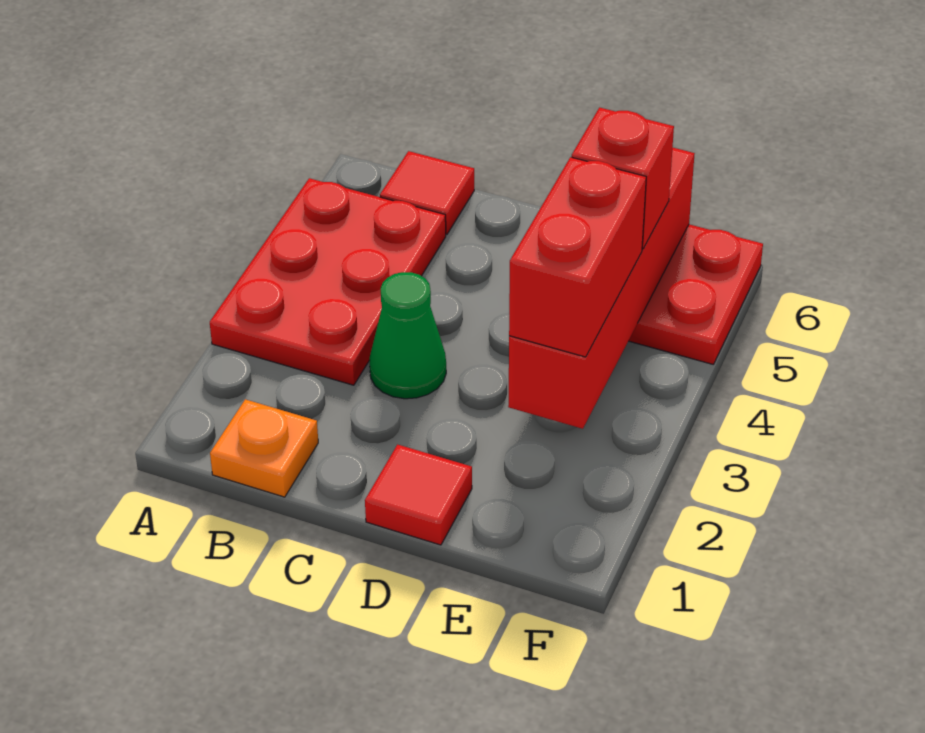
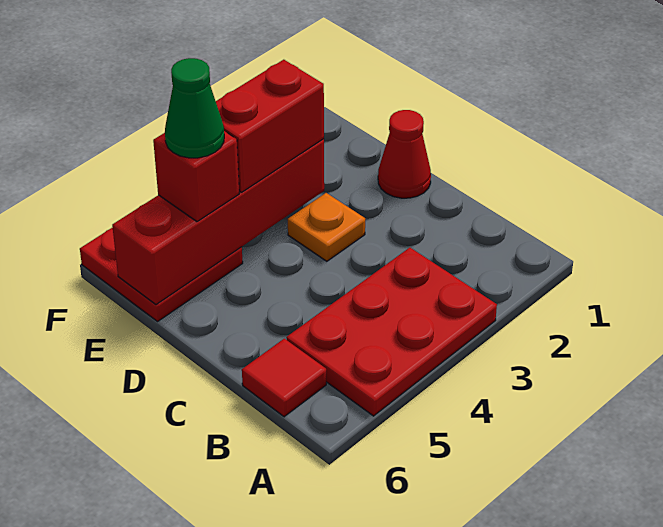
orange plate B1 level 1 -> orange plate D3 level 1
green cone C3 level 1 -> green cone E5 level 4
red tile D1 level 1 -> red cone D1 level 1

